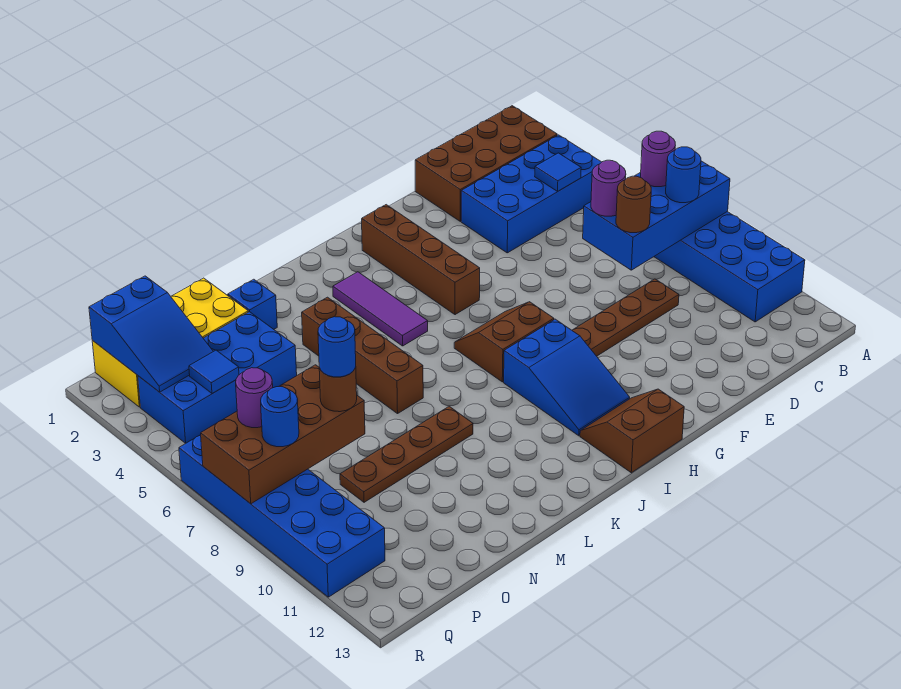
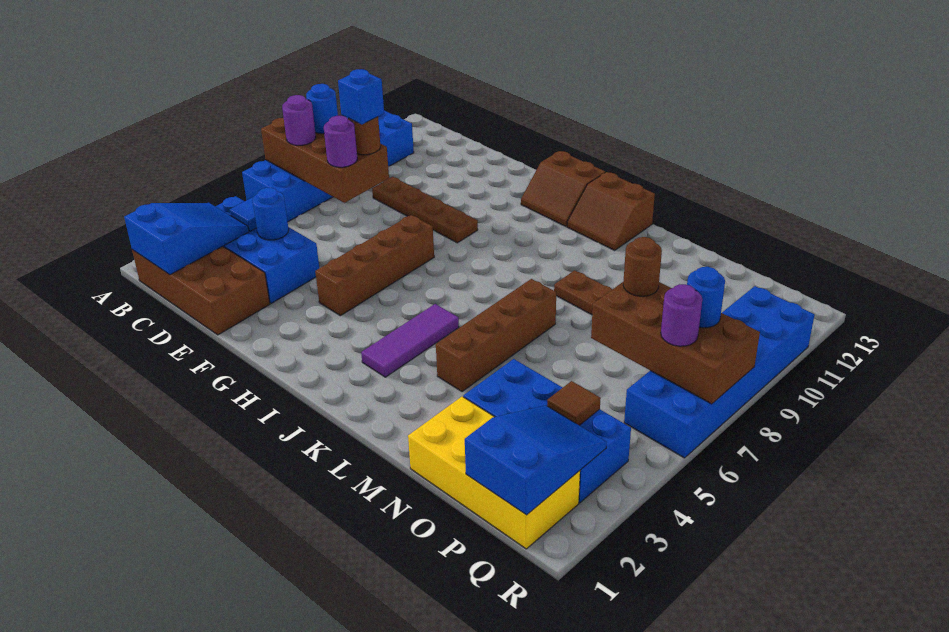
blue brick A7:D8 level 2 -> brown brick A7:D8 level 2
brown brick H2:H5 level 1 -> brown brick G4:G7 level 1
brown slope H7:I8 level 1 top 8 -> brown slope J12:K13 level 1 top 13
blue slope H9:I11 level 1 top 9 -> blue slope B1:C3 level 2 top 1
blue brick M2 level 1 -> blue brick D8 level 4
blue round brick O8 level 4 -> blue round brick D4 level 2
blue tile P4 level 2 -> brown tile P4 level 2

